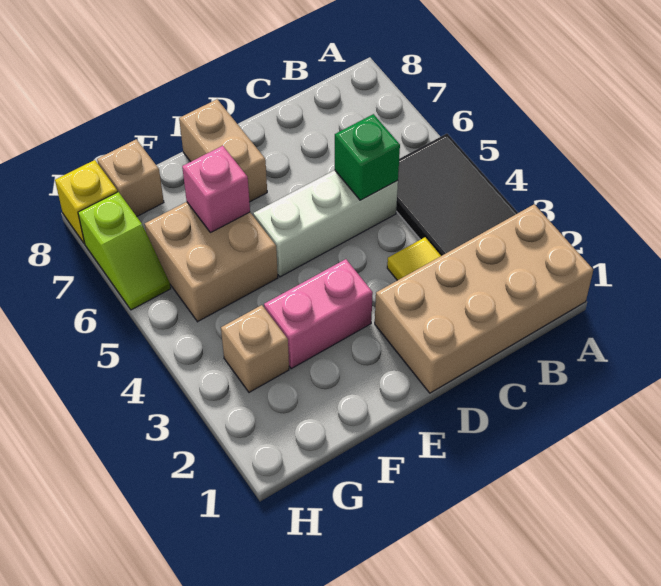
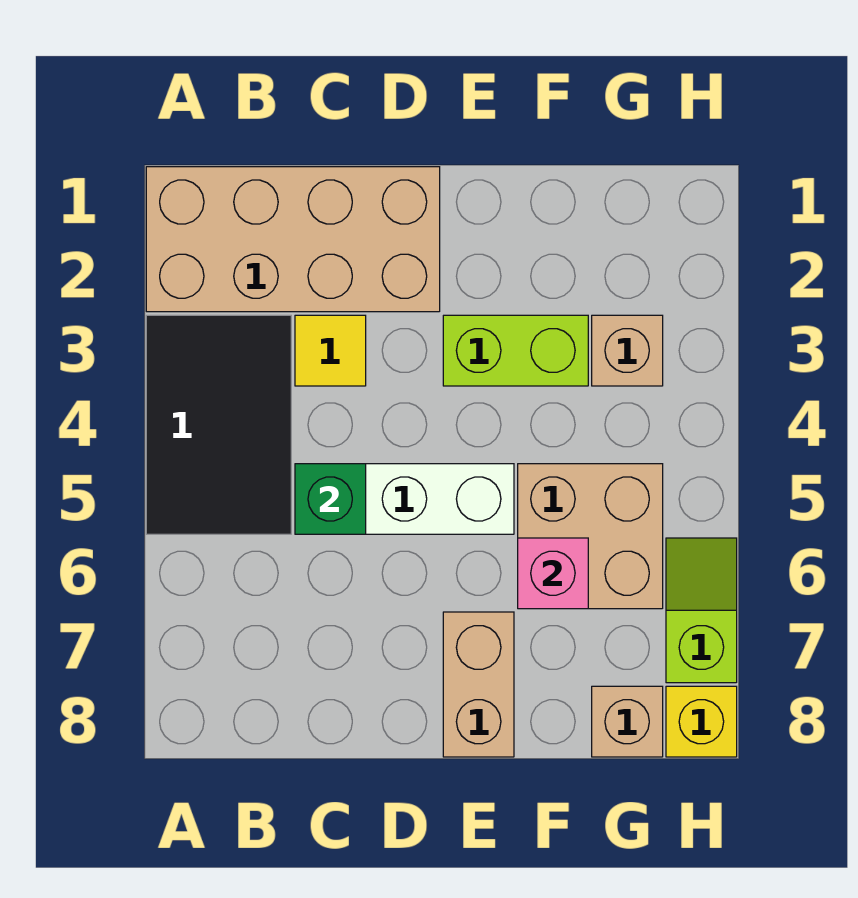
pink brick E3:F3 level 1 -> lime brick E3:F3 level 1

